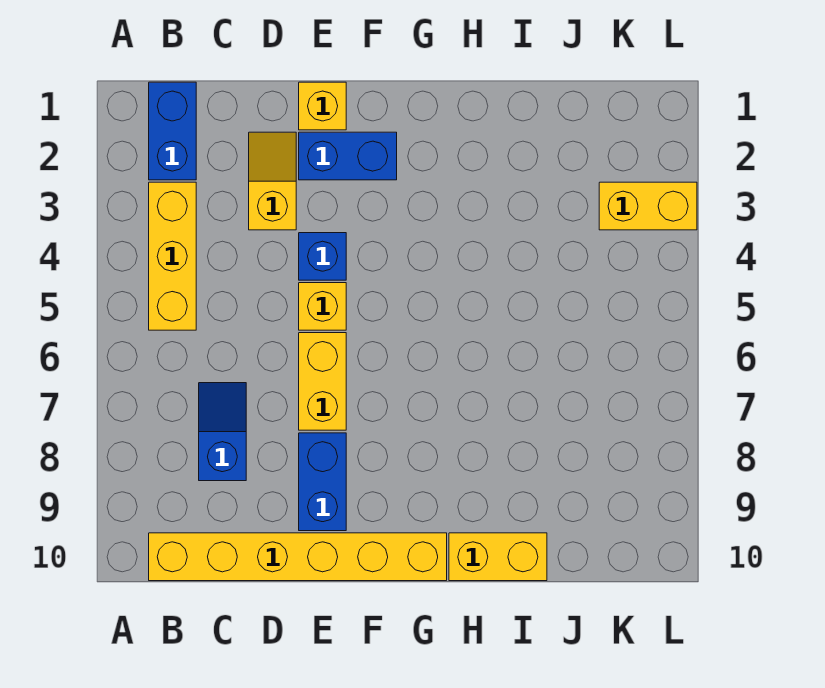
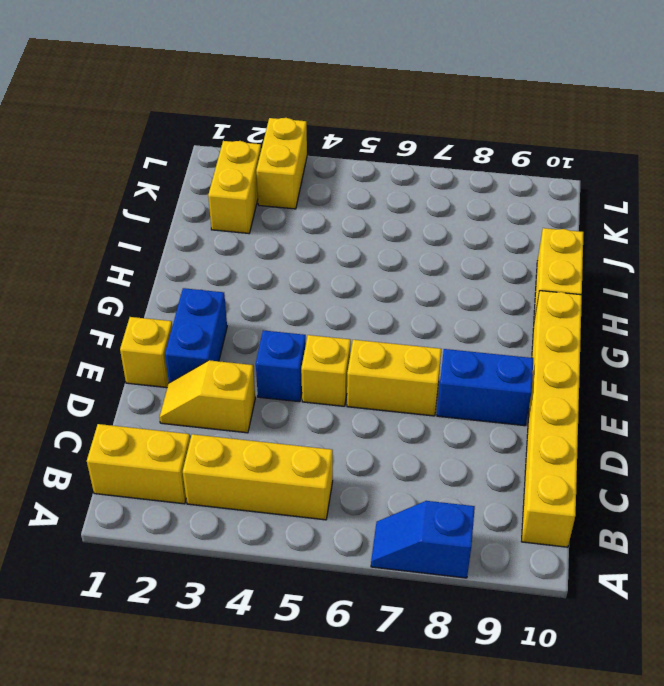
blue brick B1:B2 level 1 -> yellow brick B1:B2 level 1
blue slope C7:C8 level 1 top 8 -> blue slope A7:A8 level 1 top 8
none -> yellow brick J2:K2 level 1

